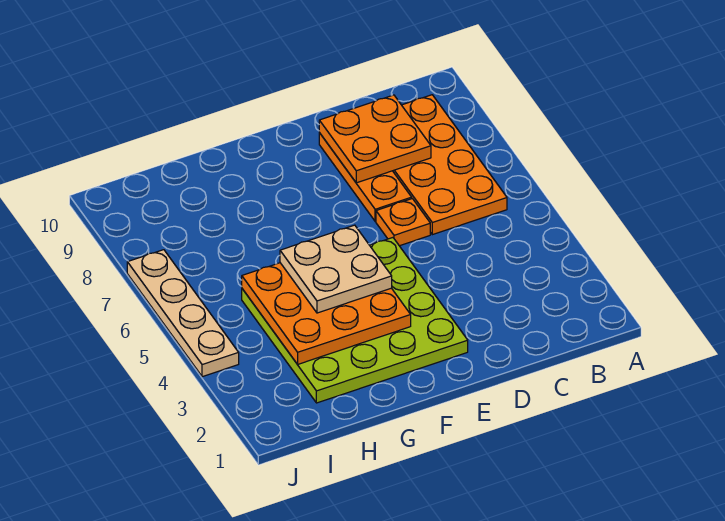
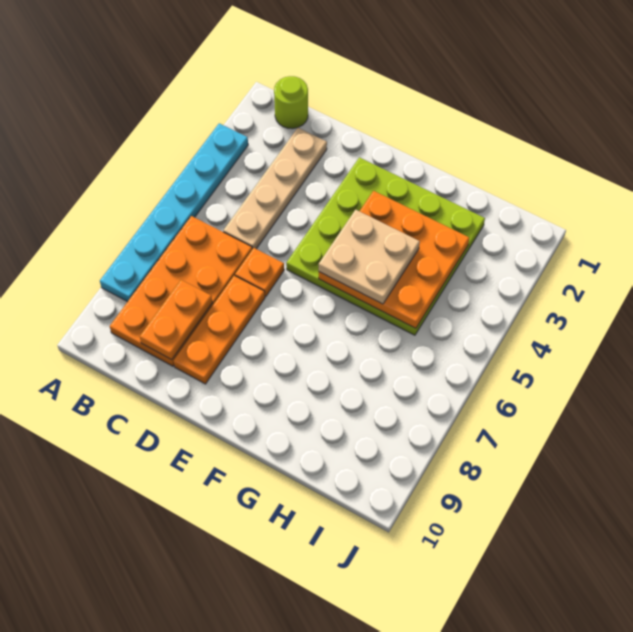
none -> cyan plate A3:A8 level 1
none -> lime round brick B1 level 1
orange plate C8:D9 level 2 -> orange plate C8:C9 level 2
tan plate J4:J7 level 1 -> tan plate C2:C5 level 1

